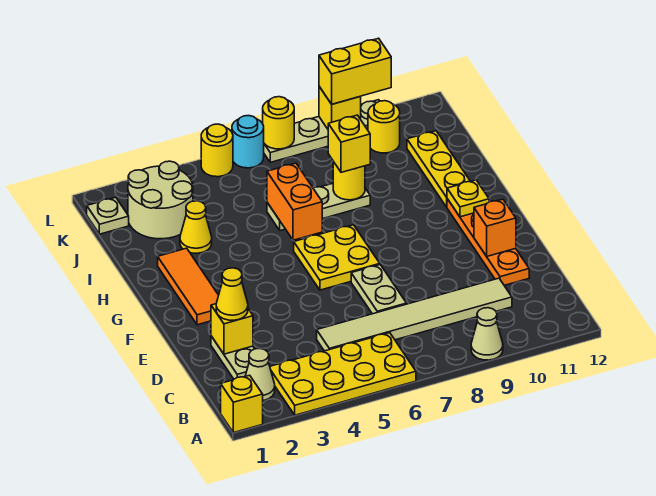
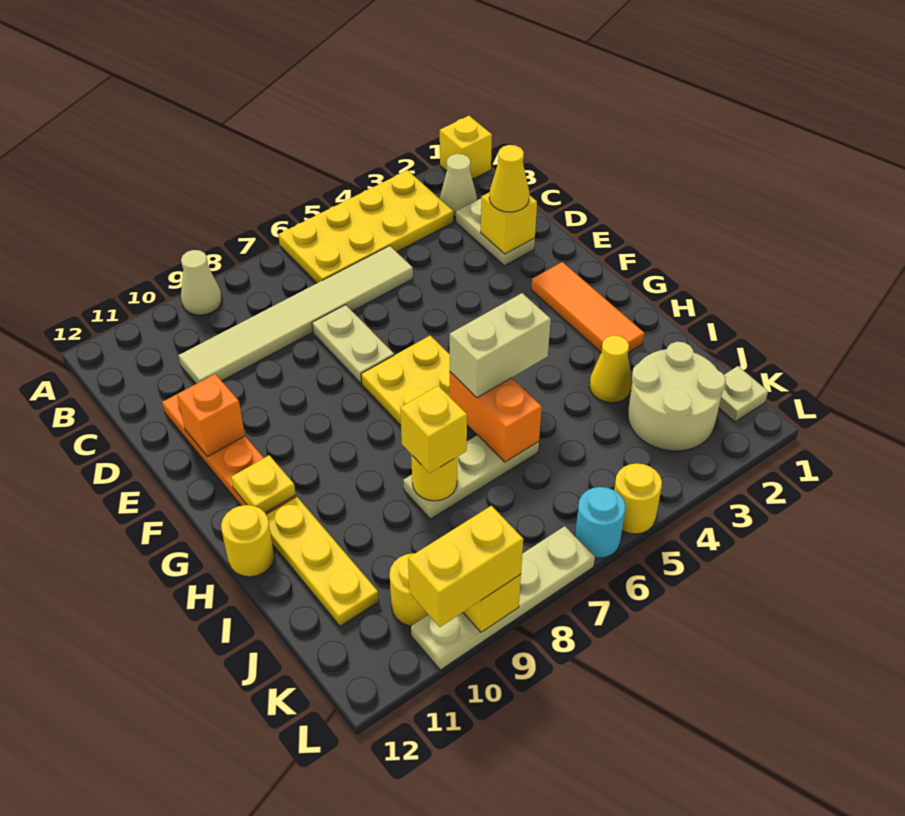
none -> tan brick H5:H6 level 3
yellow round brick L7 level 2 -> yellow round brick H12 level 1

